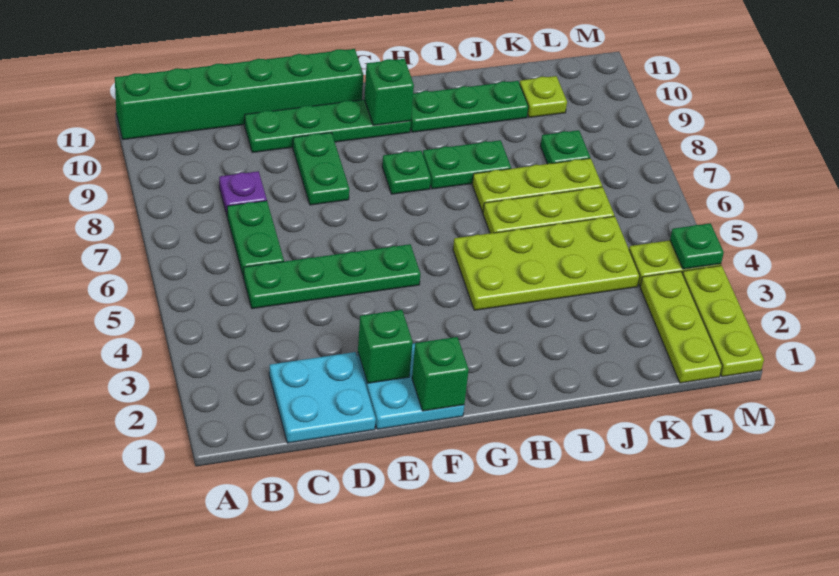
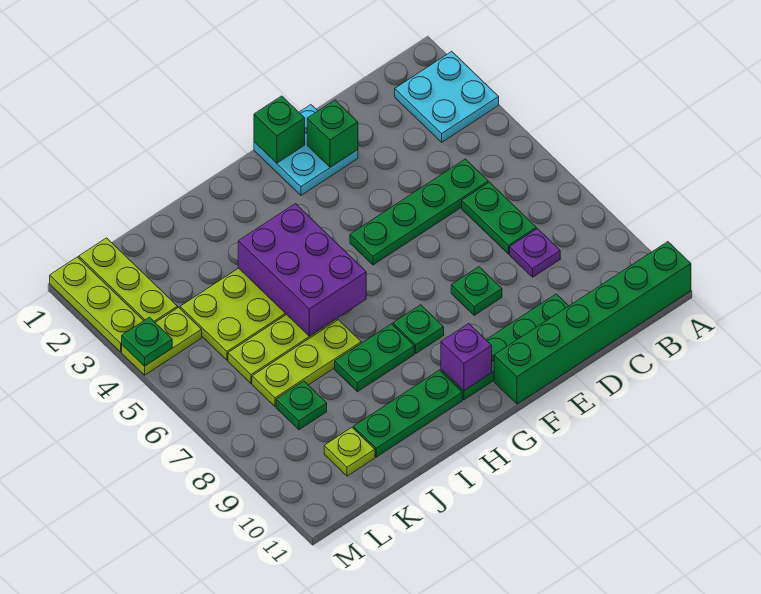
cyan plate C1:D2 level 1 -> cyan plate A2:B3 level 1
green plate E8:E9 level 1 -> green plate E8 level 1
green brick G10 level 2 -> purple brick G10 level 2
none -> purple brick H4:I6 level 2

